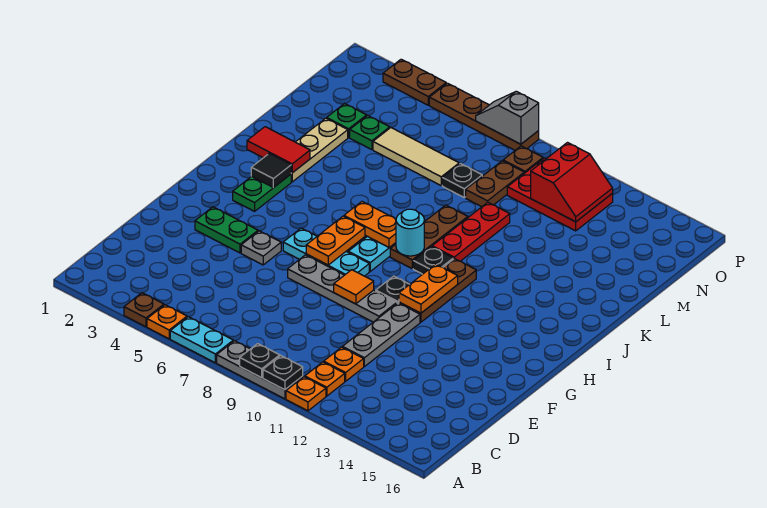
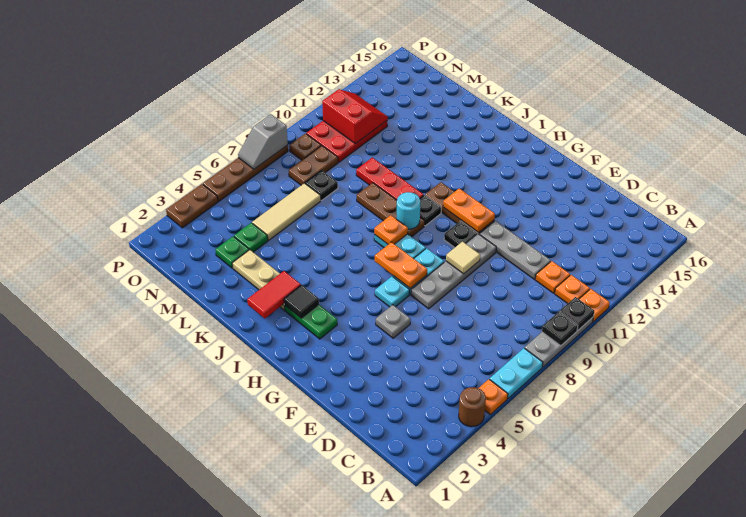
brown plate A4 level 1 -> brown round brick A4 level 1
green plate F3:F4 level 1 -> none
orange tile F9 level 2 -> tan tile F9 level 2
orange plate I7:I8 level 2 -> orange plate I8 level 2
brown plate M9:N9 level 1 -> brown plate N8:N9 level 1

